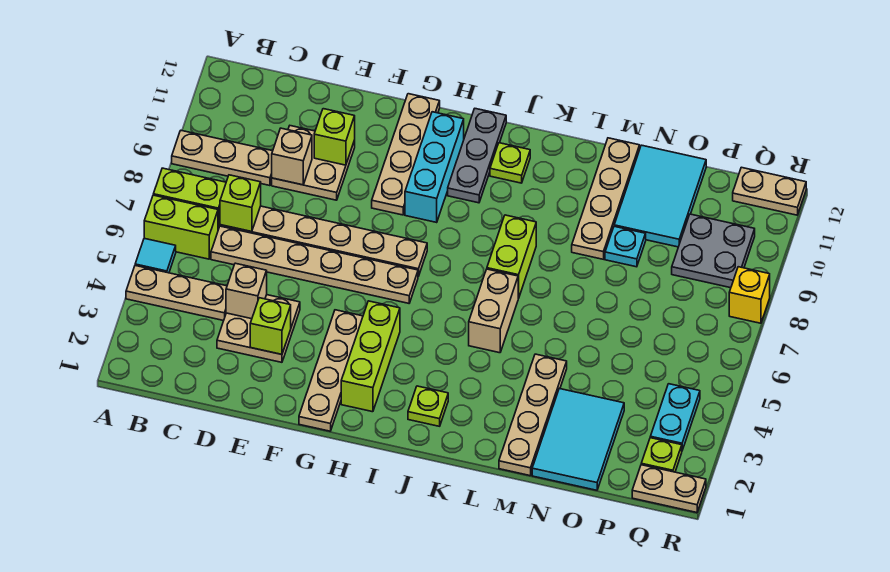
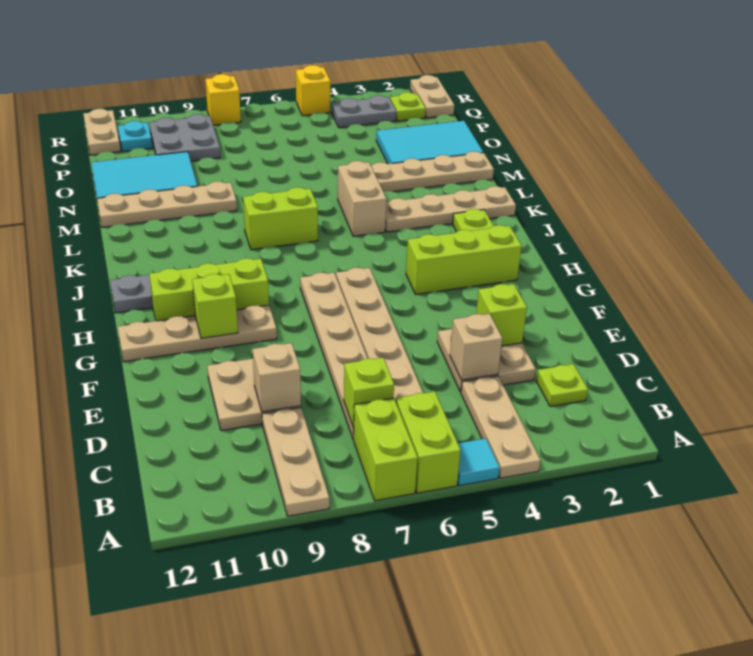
lime brick E10 level 2 -> lime brick G10 level 2
tan plate G1:G4 level 1 -> tan plate K1:K4 level 1
cyan brick H9:H11 level 1 -> lime brick H9:H11 level 1
lime plate J11 level 1 -> lime plate C2 level 1
tan brick K5:K6 level 1 -> tan brick K5:L5 level 1
cyan plate N9 level 1 -> cyan plate Q11 level 1
cyan plate Q3:Q4 level 1 -> grey plate Q3:Q4 level 1
none -> yellow brick R5 level 1

